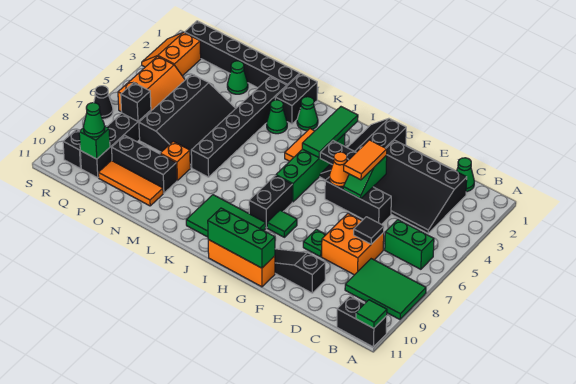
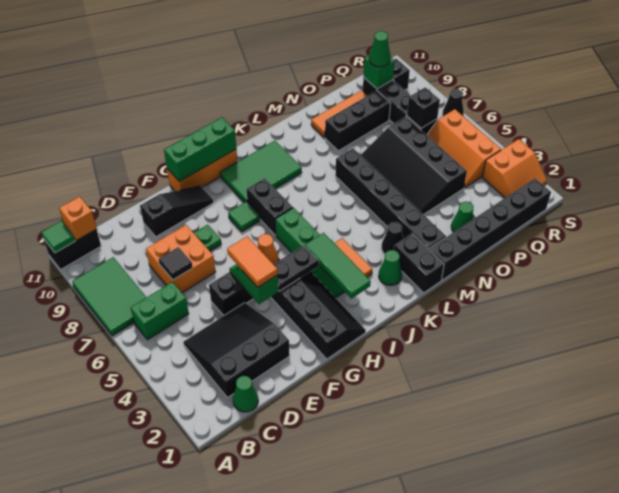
green tile A8:C9 level 1 -> green tile A7:B9 level 1
black slope C2:F4 level 1 top 2 -> black slope C2:E4 level 1 top 2
green cone L3 level 1 -> black cone L3 level 1
orange brick N8 level 1 -> orange brick B11 level 2
orange slope R2:S3 level 1 top R -> orange slope R2:S3 level 1 top 3

